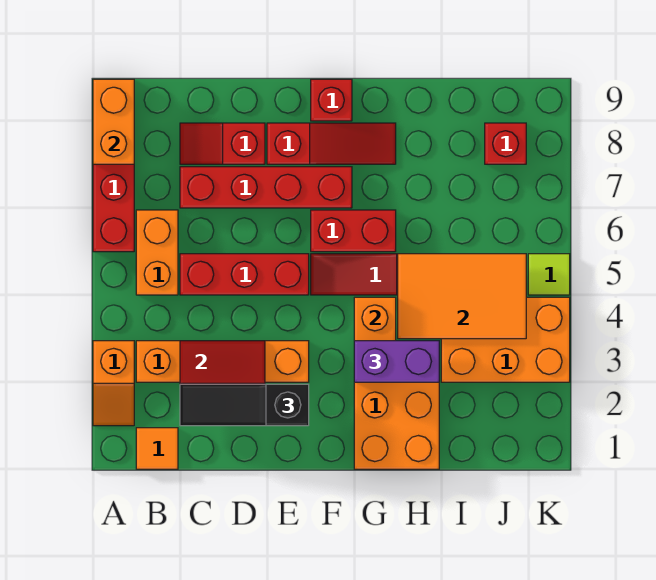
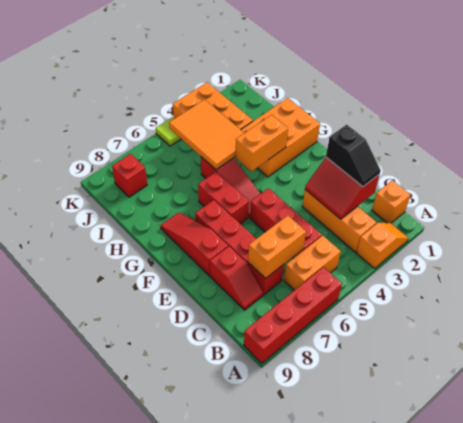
orange brick A8:A9 level 2 -> orange brick C6:C7 level 2
orange tile B1 level 1 -> orange brick B1 level 1
orange brick B3:E3 level 1 -> orange brick B3:D3 level 1
black slope C2:E2 level 3 top E -> black slope C2:D2 level 3 top D
red brick F9 level 1 -> none
purple brick G3:H3 level 3 -> none

